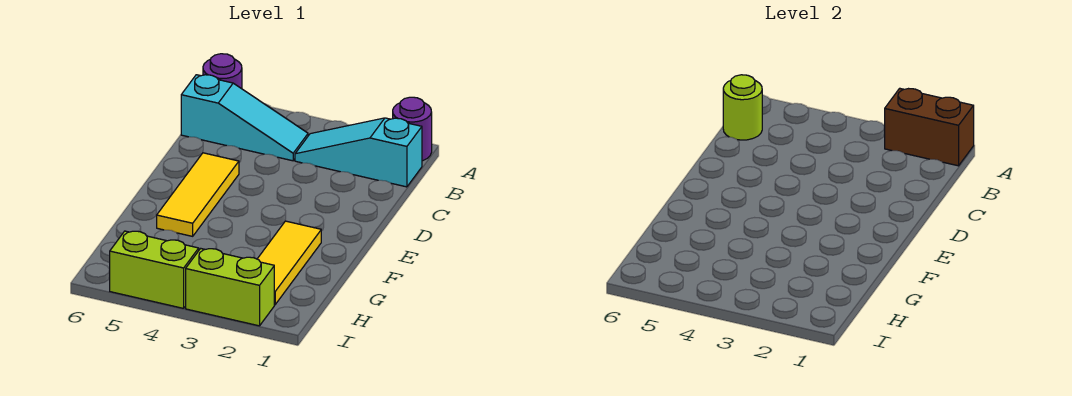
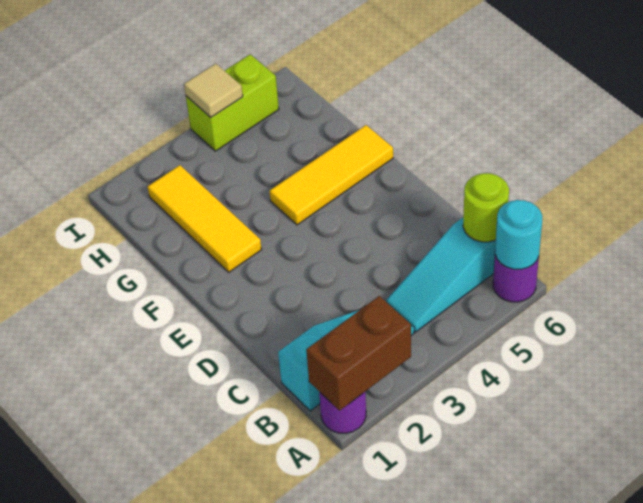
none -> cyan round brick A6 level 2
yellow tile D5:F5 level 1 -> yellow tile F4:F6 level 1
lime brick I2:I3 level 1 -> none
none -> tan tile I4 level 2

